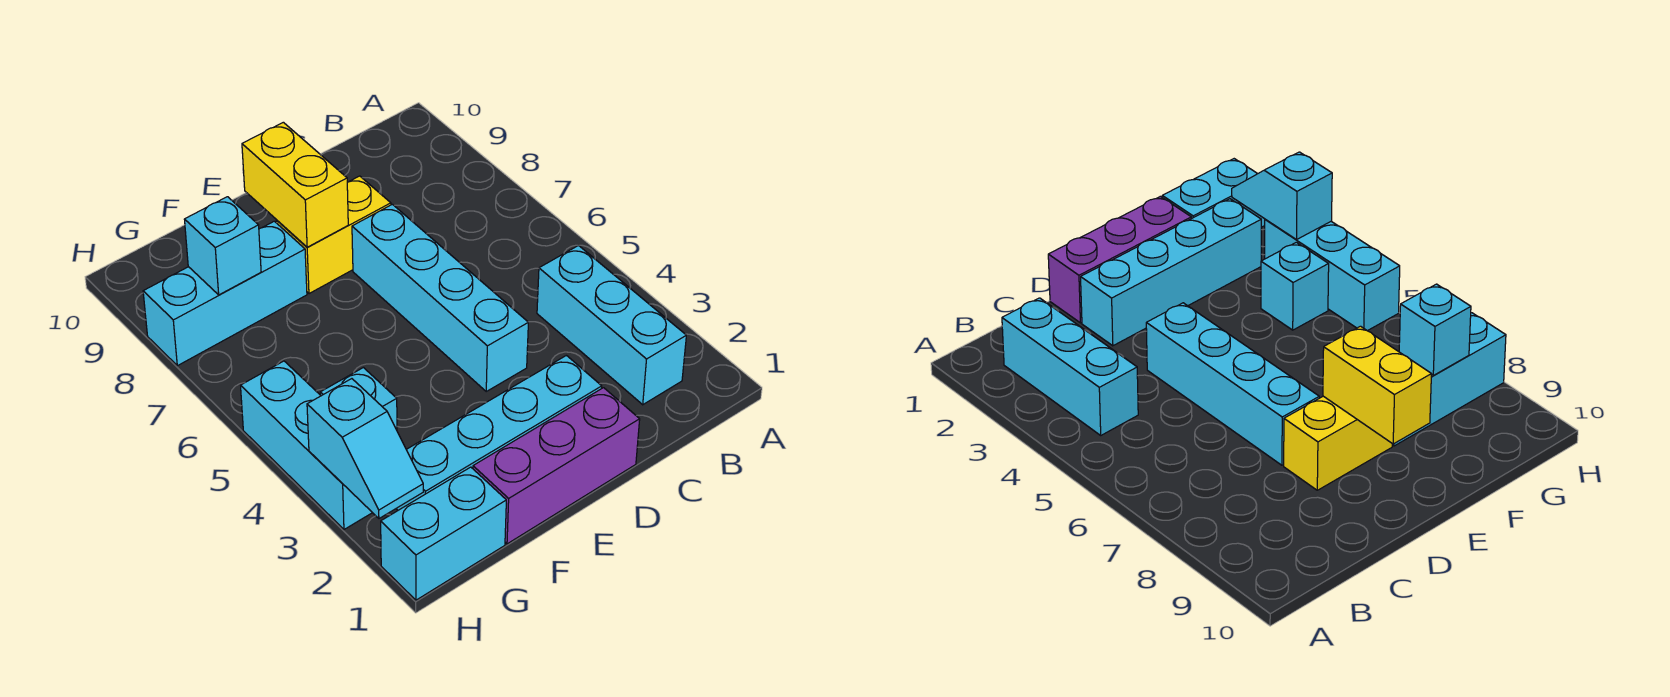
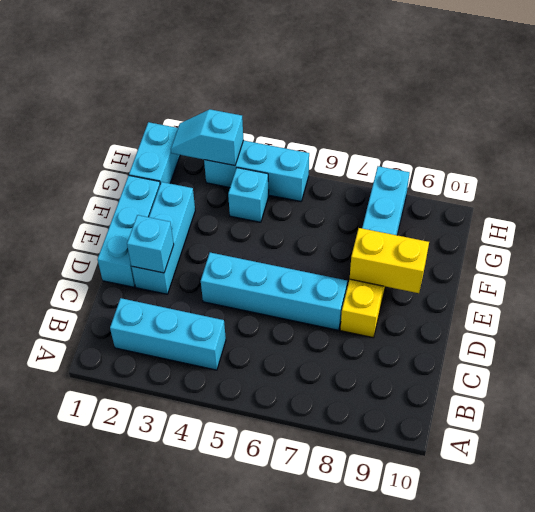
purple brick D1:F1 level 1 -> cyan brick D1:F1 level 1
cyan brick D2:G2 level 1 -> cyan brick D2:F2 level 1
cyan brick G8 level 2 -> cyan brick D2 level 2

